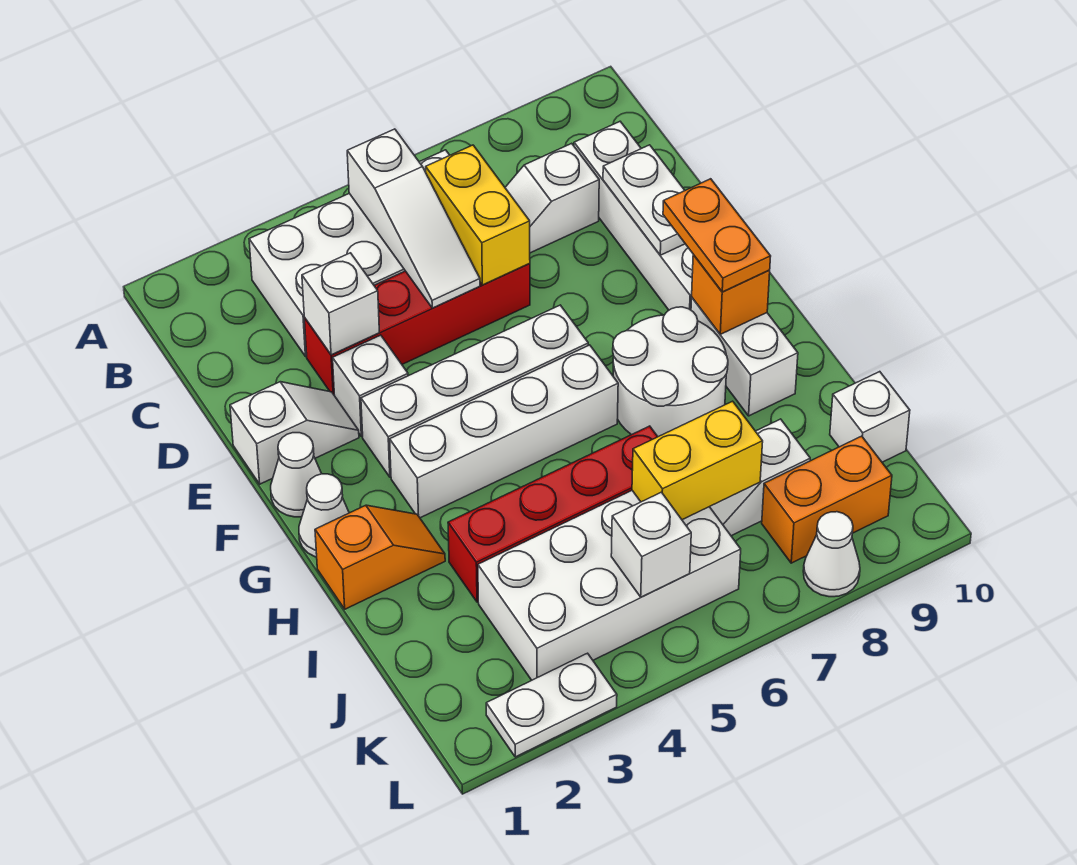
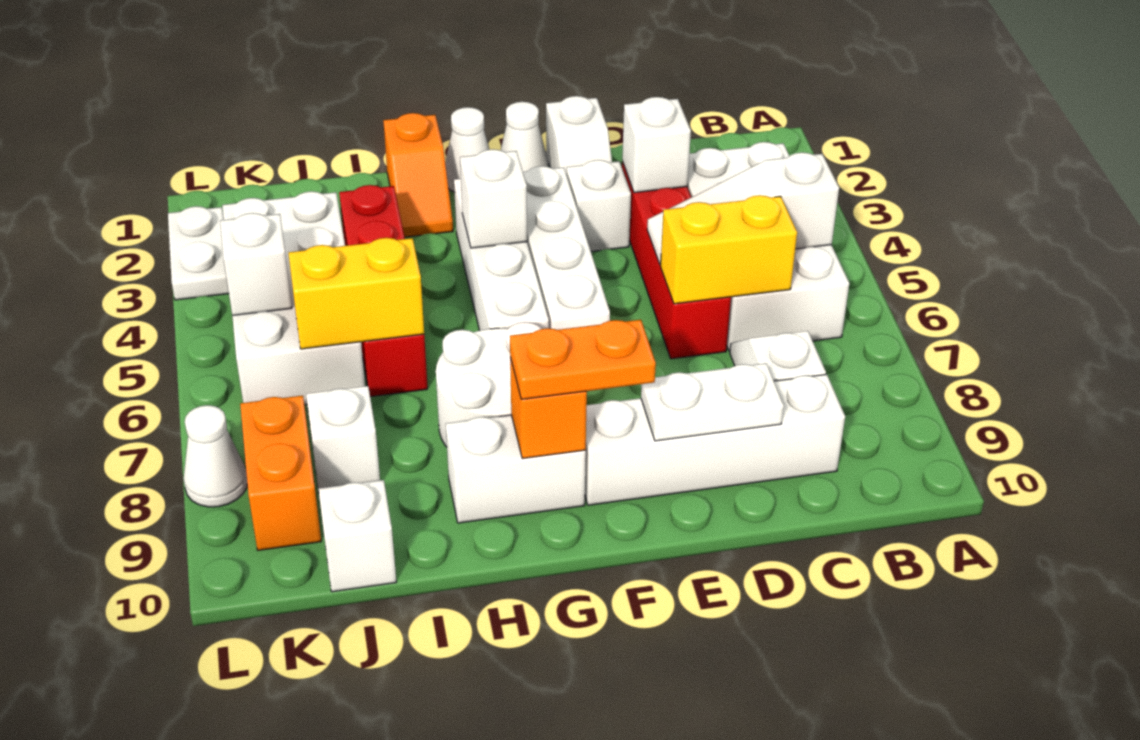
none -> white brick G4 level 2
yellow brick J6:J7 level 2 -> yellow brick I6:J6 level 2

